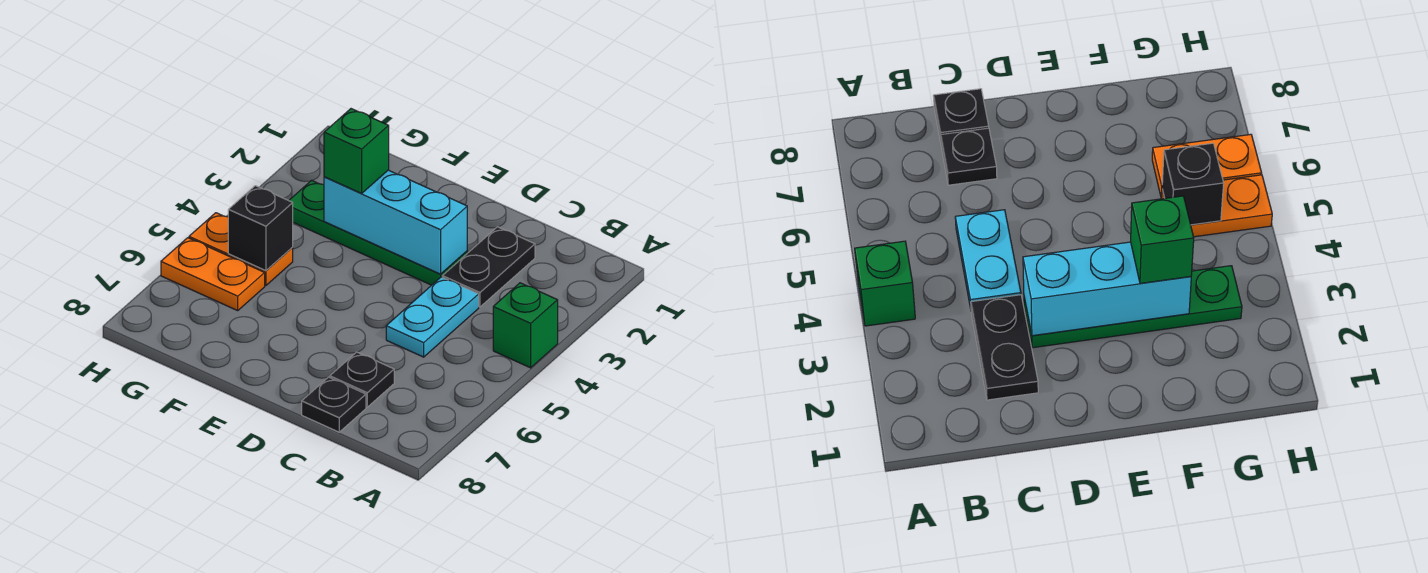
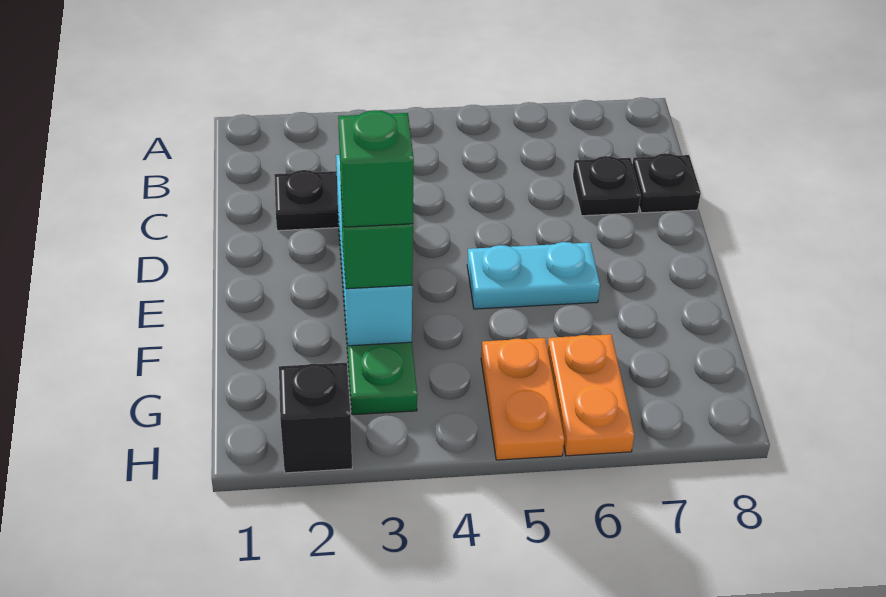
green brick A4 level 1 -> green brick F3 level 4
cyan plate C4:C5 level 1 -> cyan plate E5:E6 level 1
black brick G5 level 2 -> black brick H2 level 1

